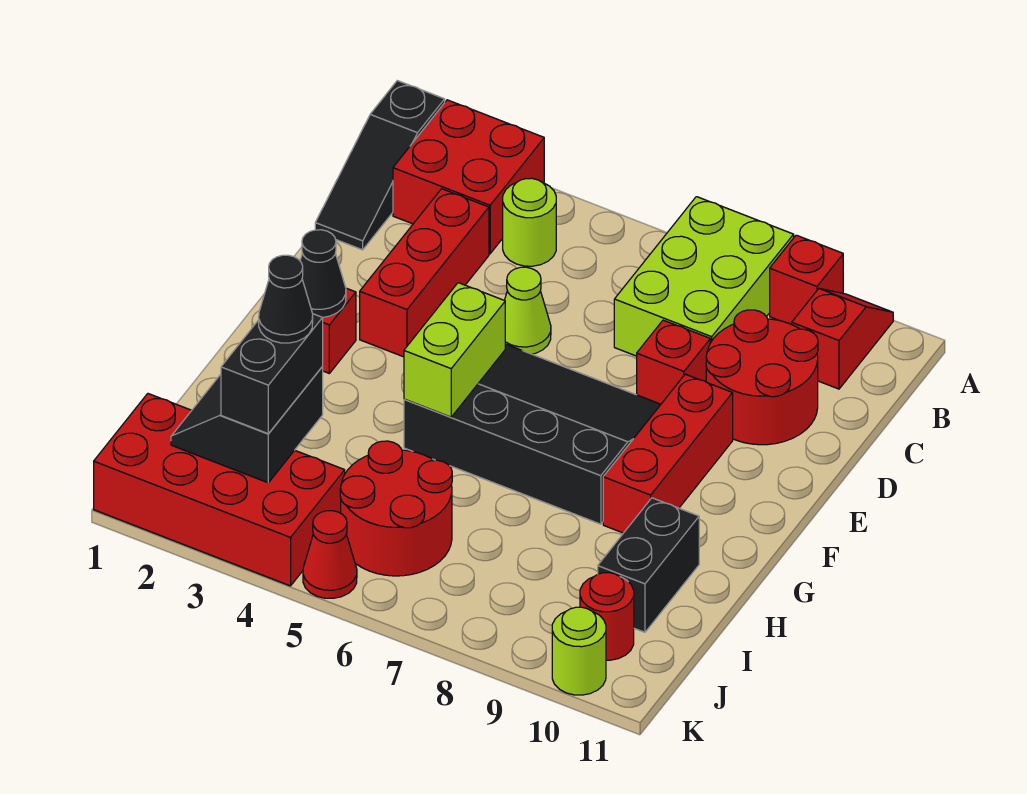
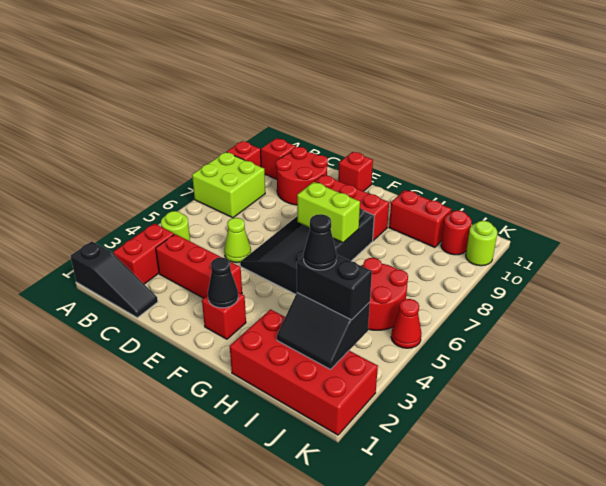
red brick A2:B3 level 1 -> red brick B2:B3 level 1
lime brick A7:C8 level 1 -> lime brick A7:B8 level 1
red brick D8 level 1 -> red brick E11 level 1
lime brick F5:G5 level 2 -> lime brick F7:G7 level 2
black brick H10:I10 level 1 -> red brick H10:I10 level 1
red brick J1:K4 level 1 -> red brick H1:K2 level 1

